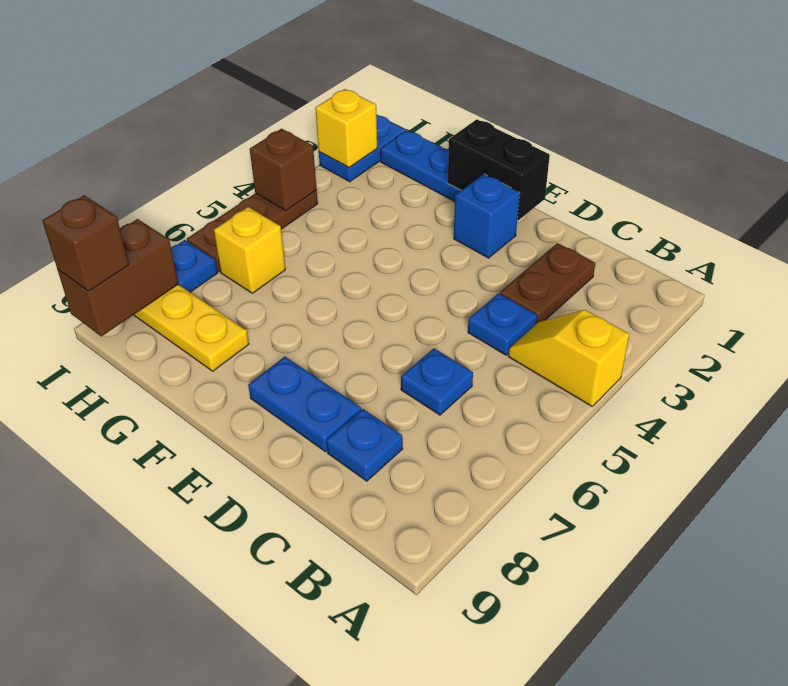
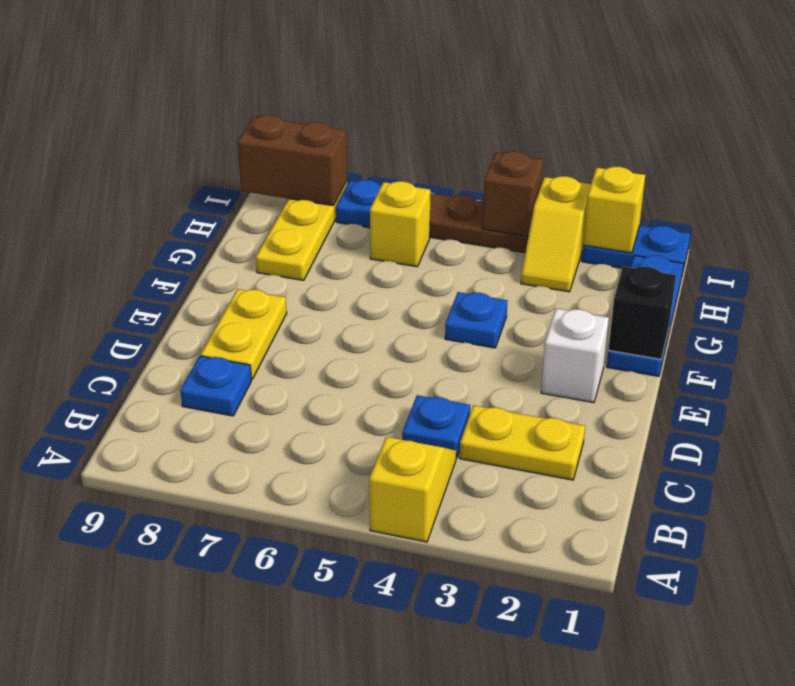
brown plate C2:C3 level 1 -> yellow plate C2:C3 level 1
blue plate C6 level 1 -> blue plate F4 level 1
blue plate D8:E8 level 1 -> yellow plate D8:E8 level 1
black brick E1:F1 level 2 -> black brick F1 level 2
blue brick E2 level 1 -> white brick E2 level 1
none -> yellow slope H3:I3 level 1 top I
brown brick I9 level 3 -> none

